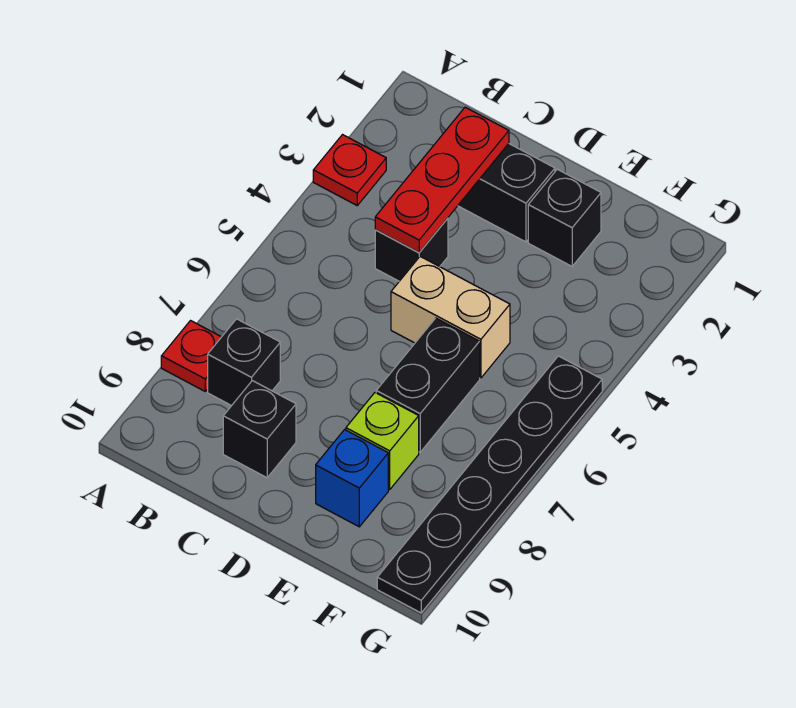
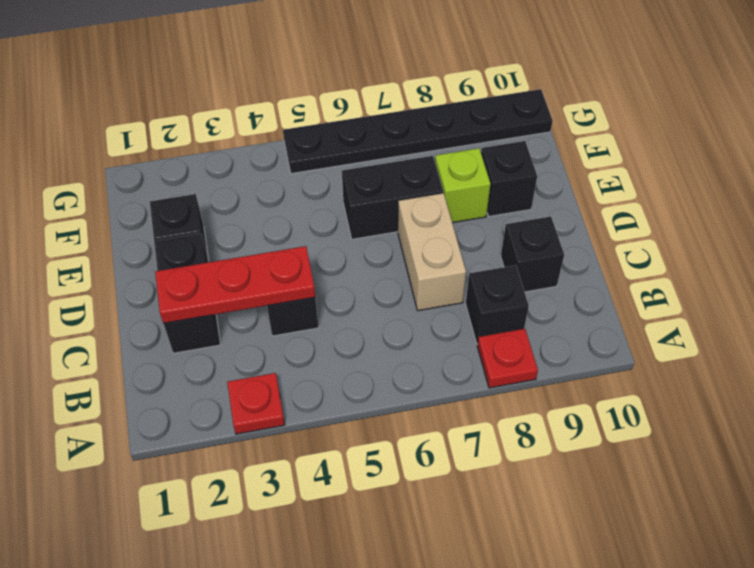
tan brick D5:E5 level 1 -> tan brick C7:D7 level 1
blue brick E9 level 1 -> black brick E9 level 1

